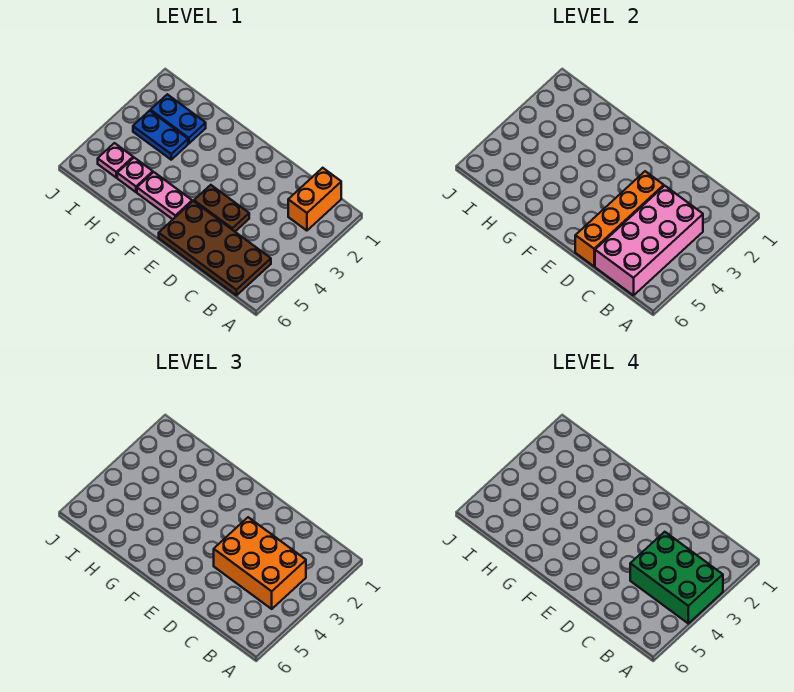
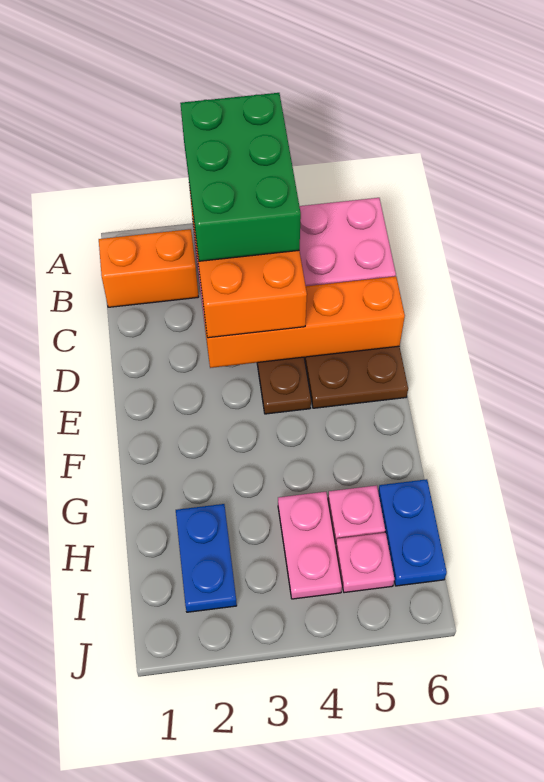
pink plate F5:G5 level 1 -> pink plate H4:I4 level 1
blue plate H3:I3 level 1 -> blue plate H6:I6 level 1

